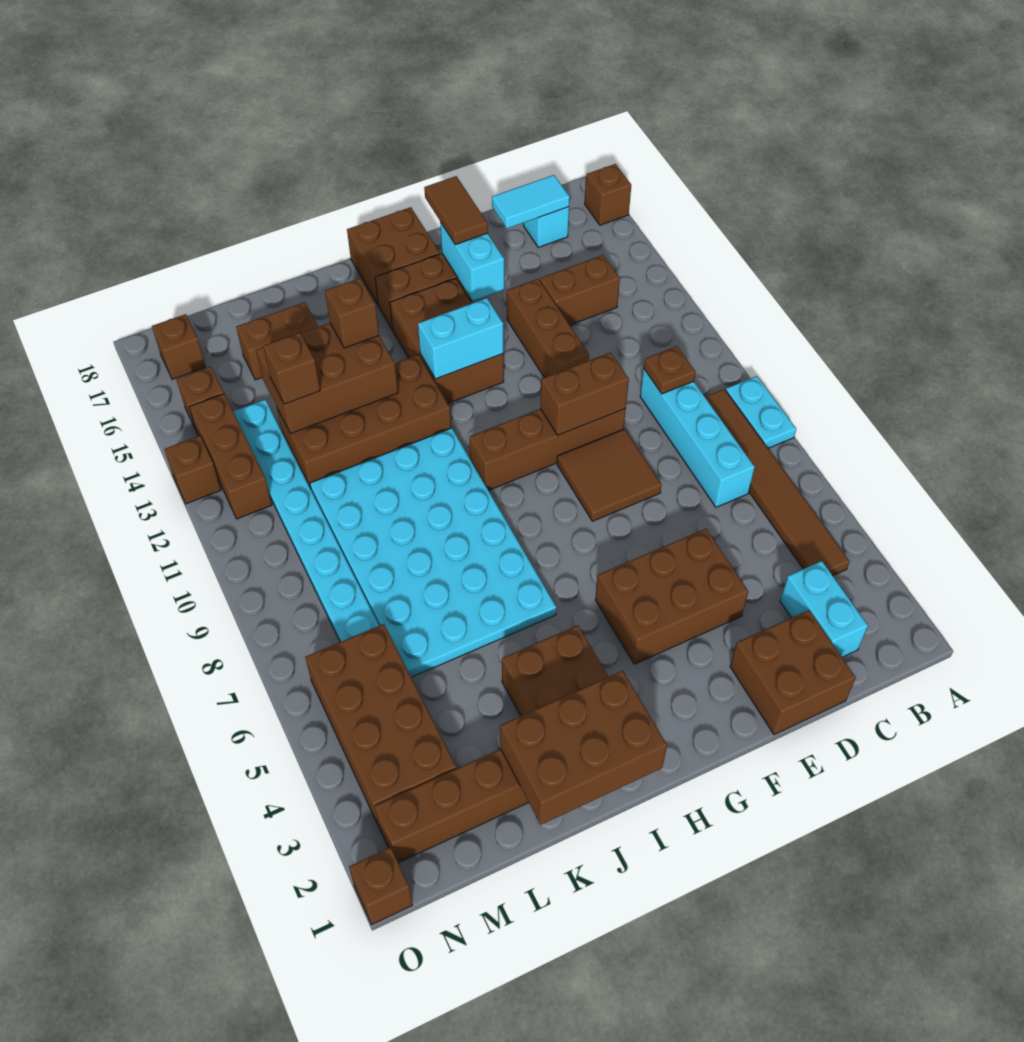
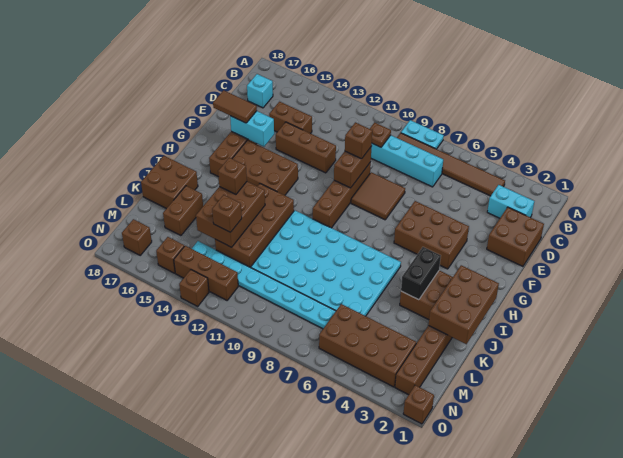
brown brick A17 level 1 -> brown brick E10 level 3
brown brick C14:D14 level 1 -> brown brick D14:D15 level 1
cyan tile C17:D17 level 2 -> none
brown brick E4:G5 level 1 -> brown brick F4:G6 level 1
cyan brick G13:H13 level 2 -> none
brown brick G17:H18 level 1 -> brown brick J17:K18 level 1
none -> black brick I4:J4 level 2

